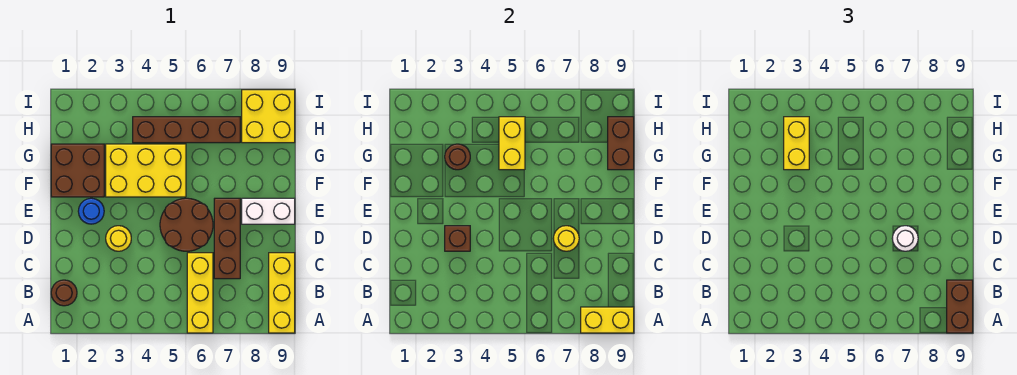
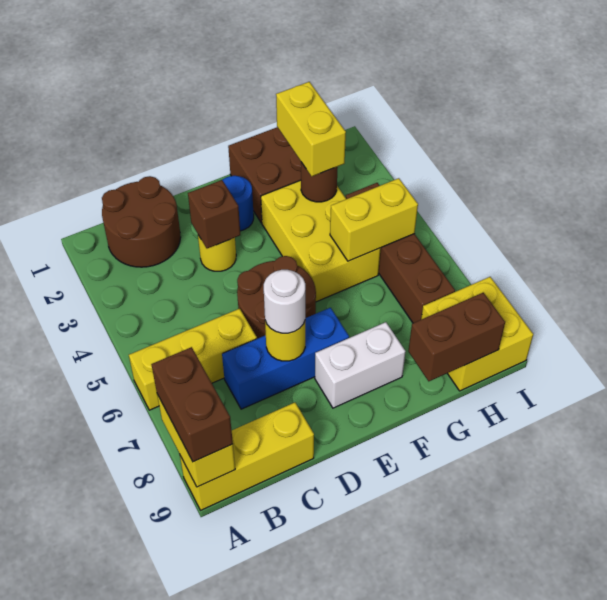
brown brick A9:B9 level 3 -> brown brick A8:A9 level 3
brown round brick B1 level 1 -> brown round brick B1:C2 level 1
brown brick C7:E7 level 1 -> blue brick C7:E7 level 1
white brick E8:E9 level 1 -> white brick E8:F8 level 1
yellow brick G3:H3 level 3 -> yellow brick G2:G3 level 3

